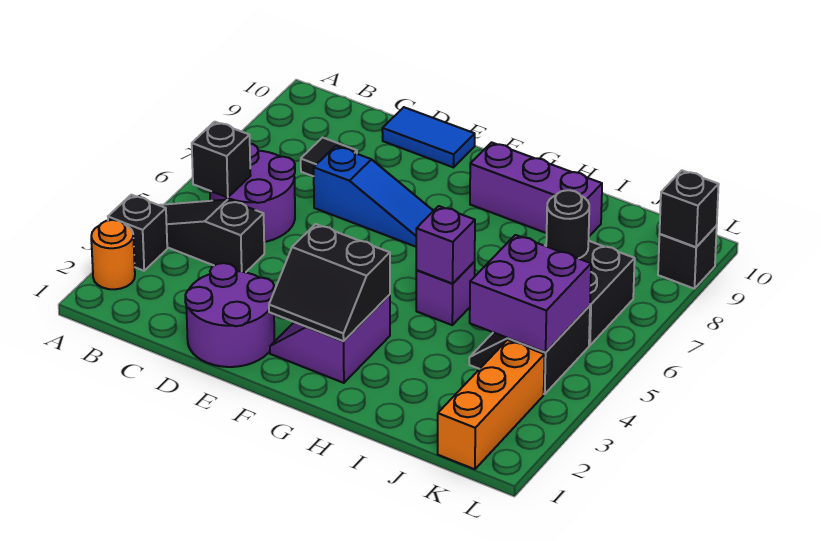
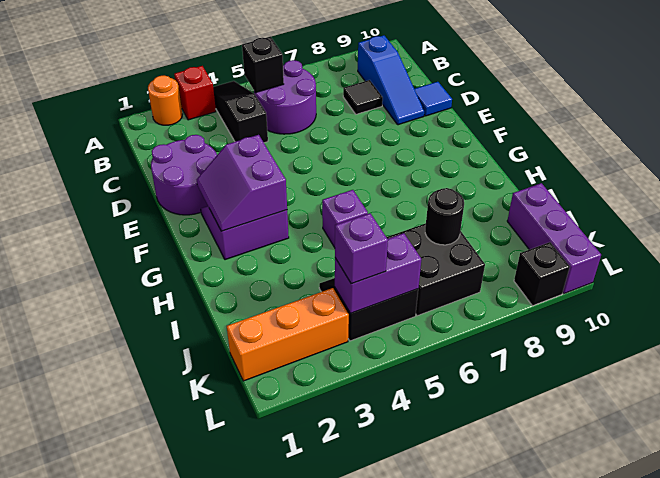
black brick A3 level 1 -> red brick A3 level 1
blue slope D7:F7 level 1 top D -> blue slope B9:D9 level 1 top B
blue tile D10:E10 level 1 -> blue tile D10 level 1
black slope F2:G3 level 2 top 3 -> purple slope F2:G3 level 2 top 3
purple brick G9:I9 level 1 -> purple brick J10:L10 level 1
purple brick H5 level 2 -> purple brick K4 level 3
purple brick J4:K5 level 2 -> purple brick K4:K5 level 2
black brick L9 level 2 -> none

